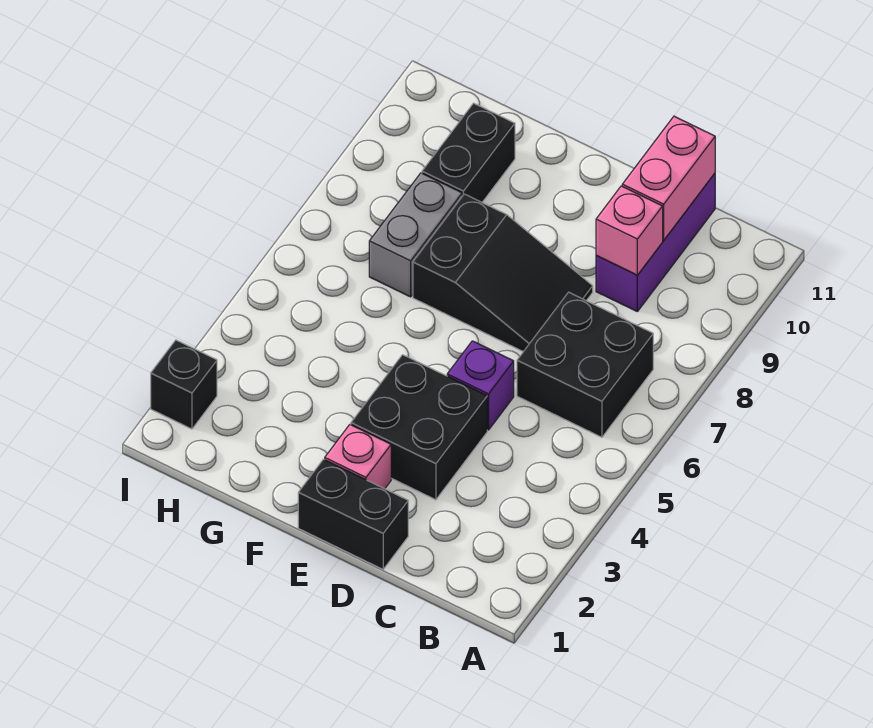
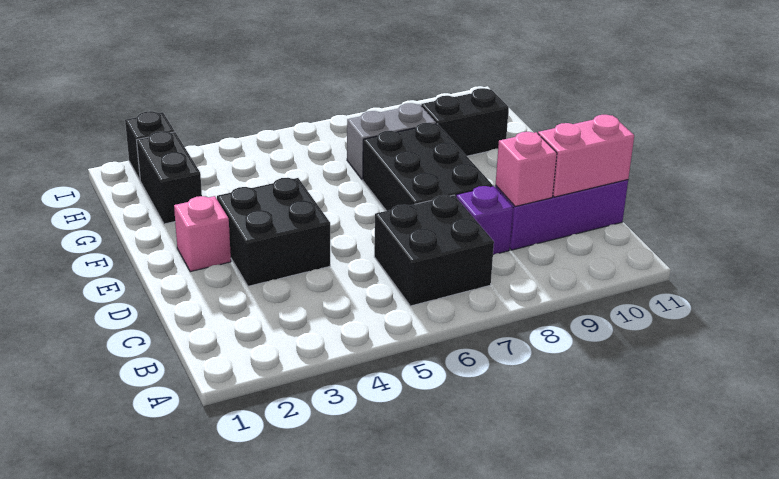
black brick D1:E1 level 1 -> black brick G2:H2 level 1
purple brick D5 level 1 -> purple brick C8 level 1
black slope D7:F8 level 1 top F -> black brick D7:F8 level 1

